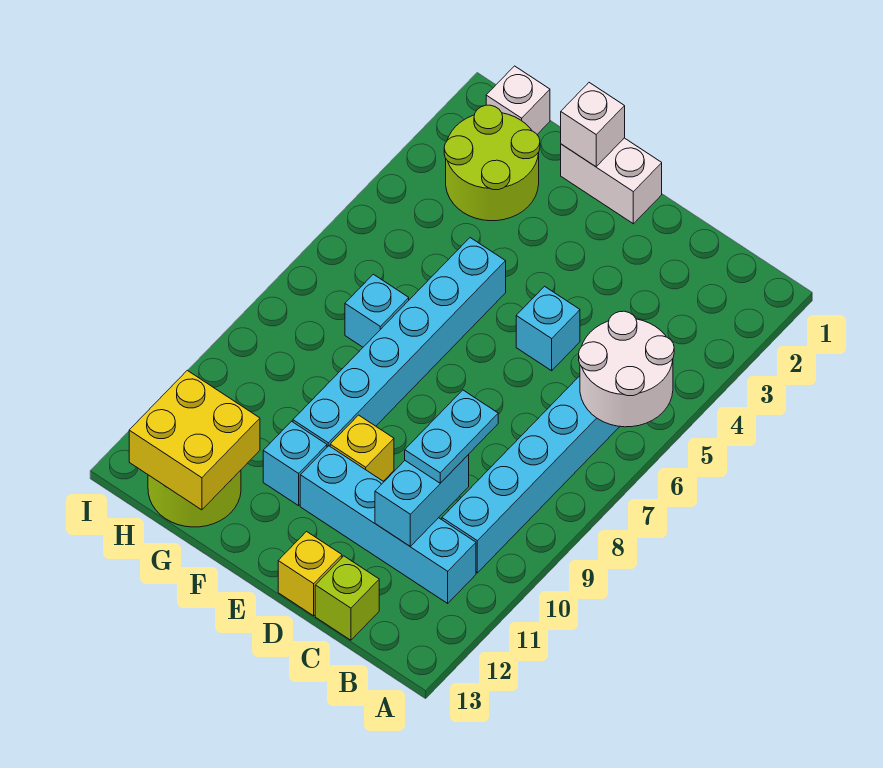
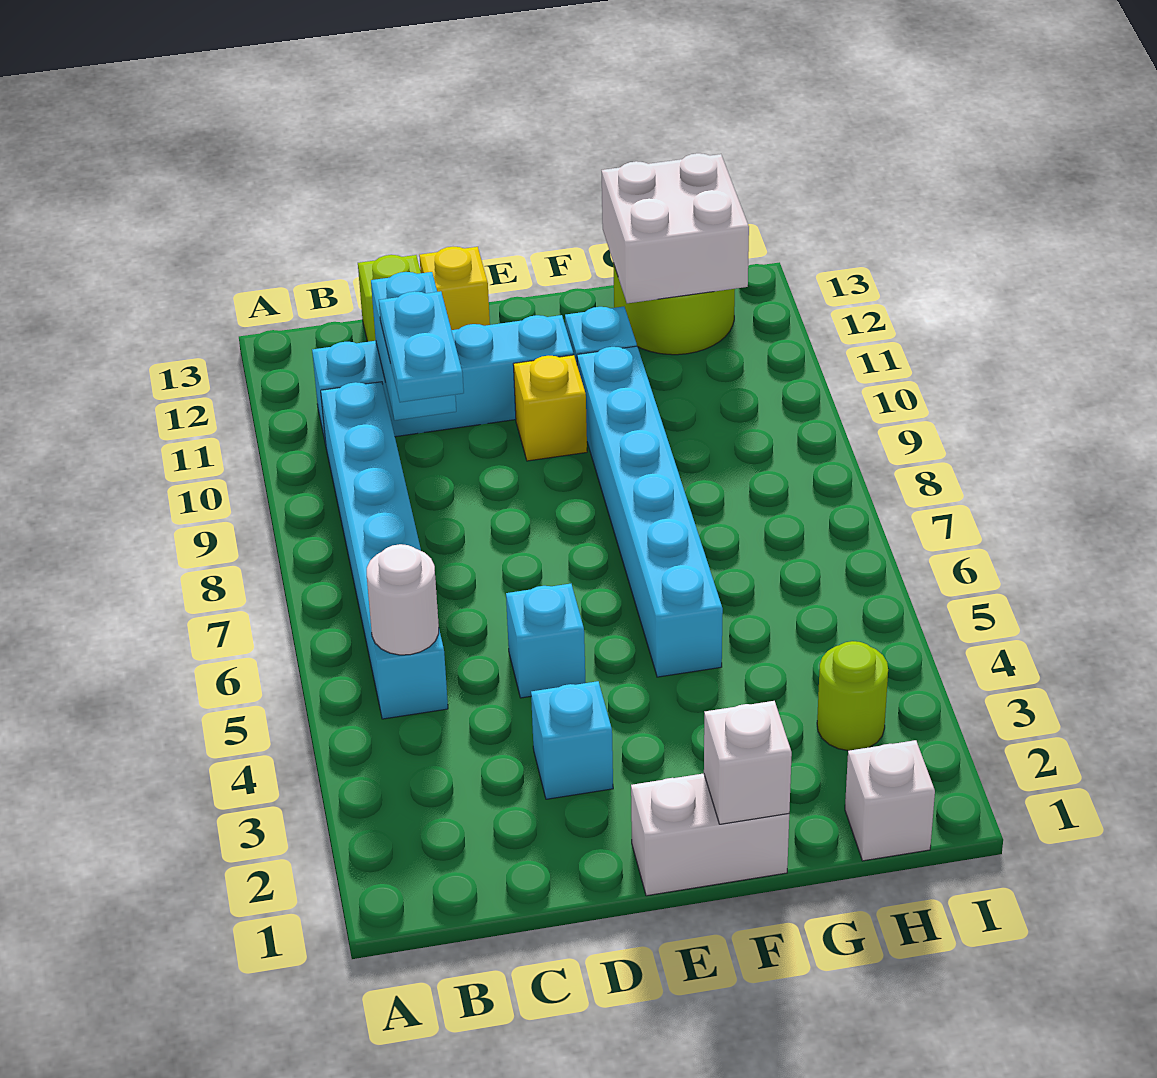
white round brick A5:B6 level 2 -> white round brick B5 level 2
lime round brick G2:H3 level 1 -> lime round brick H3 level 1
cyan brick G7 level 1 -> cyan brick D3 level 1
yellow brick G12:H13 level 2 -> white brick G12:H13 level 2

